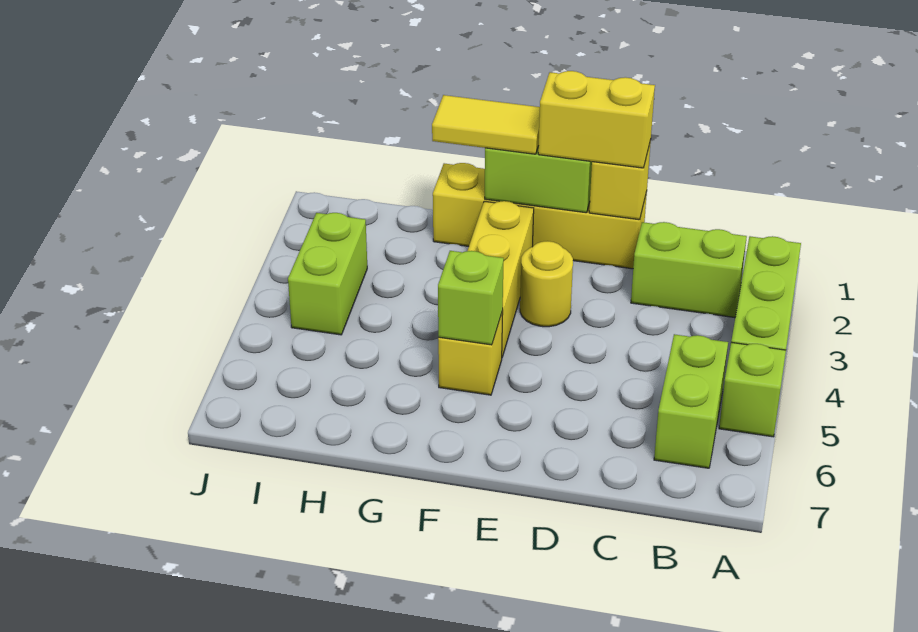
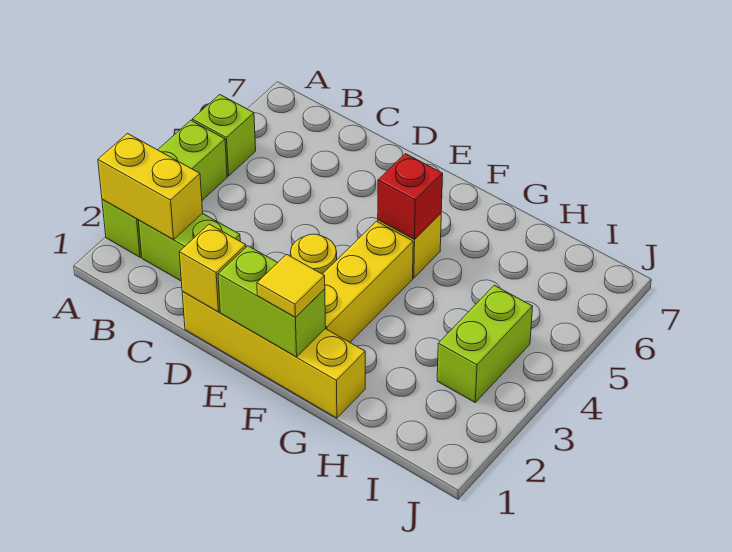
lime brick B5:B6 level 1 -> none
yellow brick D1:E1 level 3 -> yellow brick A2:B2 level 2
yellow tile F1:G1 level 3 -> yellow tile F1 level 3
lime brick F5 level 2 -> red brick F5 level 2

